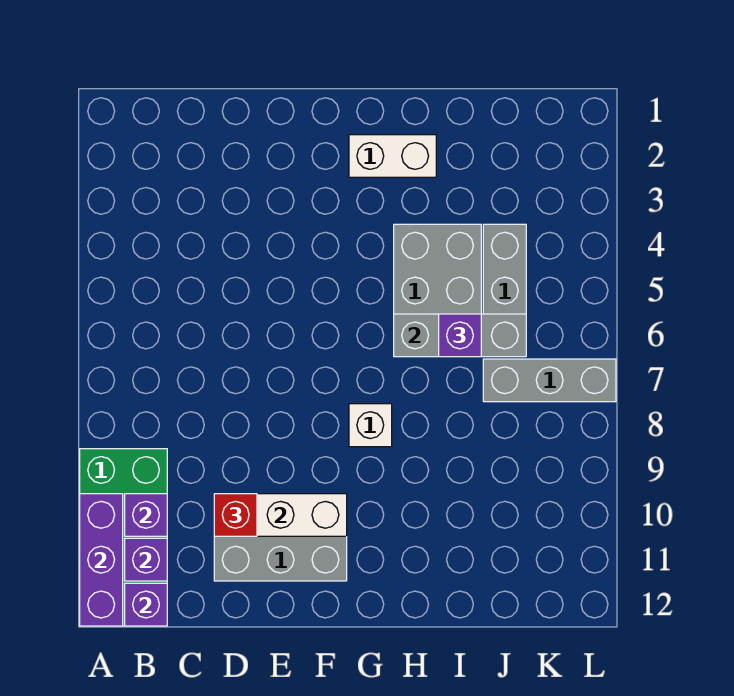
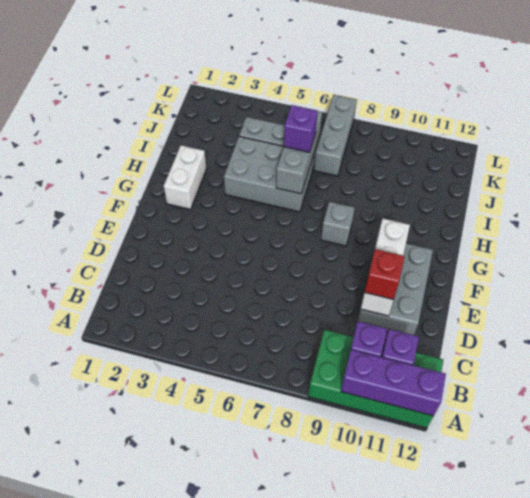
purple brick B12 level 2 -> none
white brick G8 level 1 -> grey brick G8 level 1

